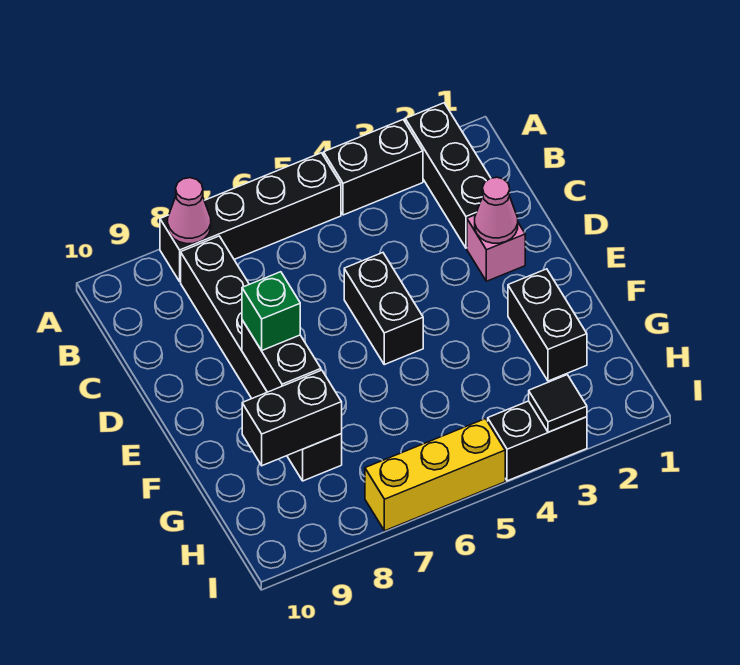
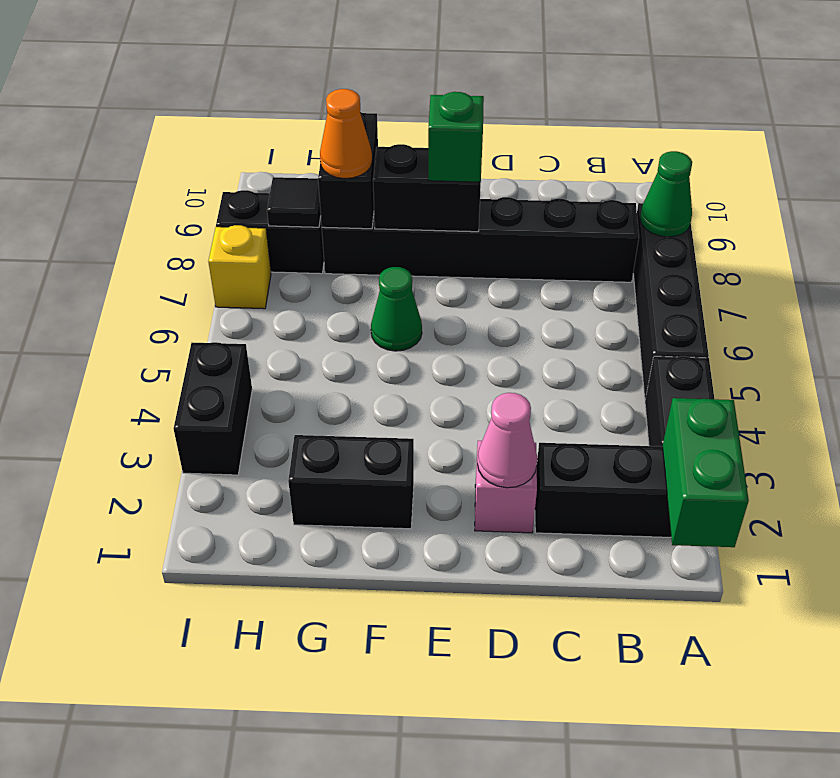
none -> green brick A1:A2 level 2
pink cone A8 level 2 -> green cone A8 level 2
black brick D5:E5 level 1 -> black brick H8:I8 level 1
none -> green cone F6 level 1
none -> orange cone G8 level 3
black tile I3 level 2 -> black tile H8 level 2
yellow brick I5:I7 level 1 -> yellow brick I7 level 1

